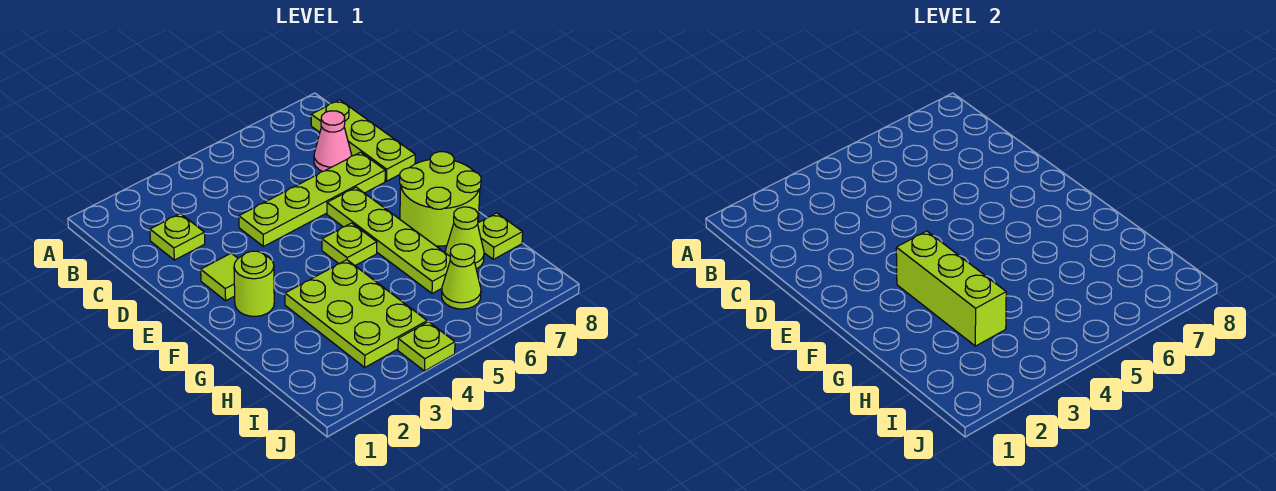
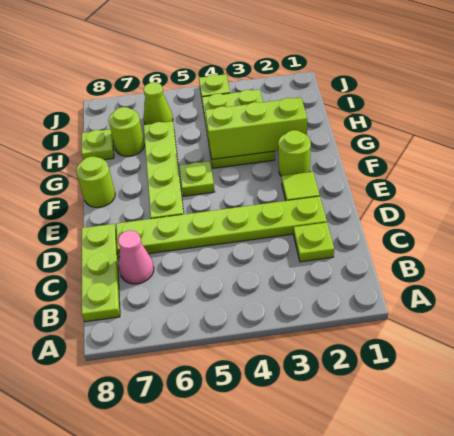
lime plate D4:D7 level 1 -> lime plate D2:D7 level 1
lime brick F3:H3 level 2 -> lime brick G2:G4 level 2
lime round brick F7:G8 level 1 -> lime round brick F8 level 1
lime cone H7 level 1 -> lime round brick H7 level 1

